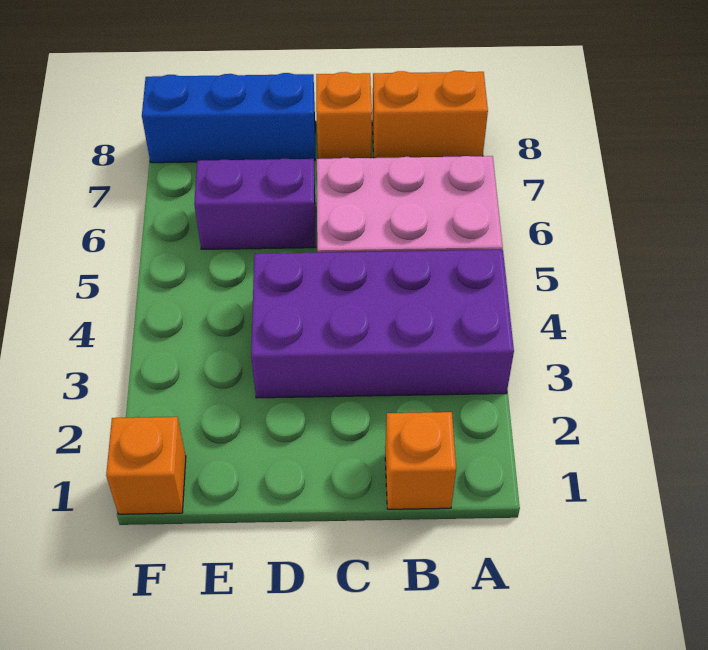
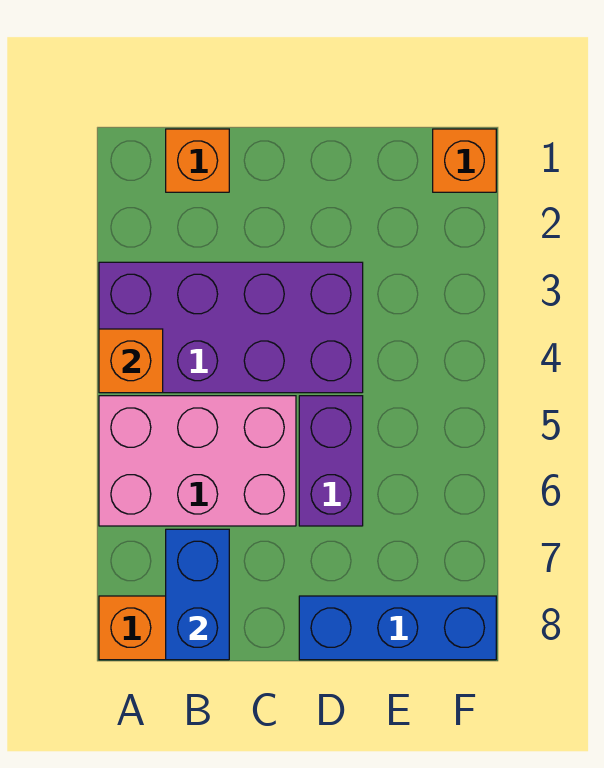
none -> blue brick B7:B8 level 2
orange brick C8 level 1 -> orange brick A4 level 2
purple brick D6:E6 level 1 -> purple brick D5:D6 level 1

